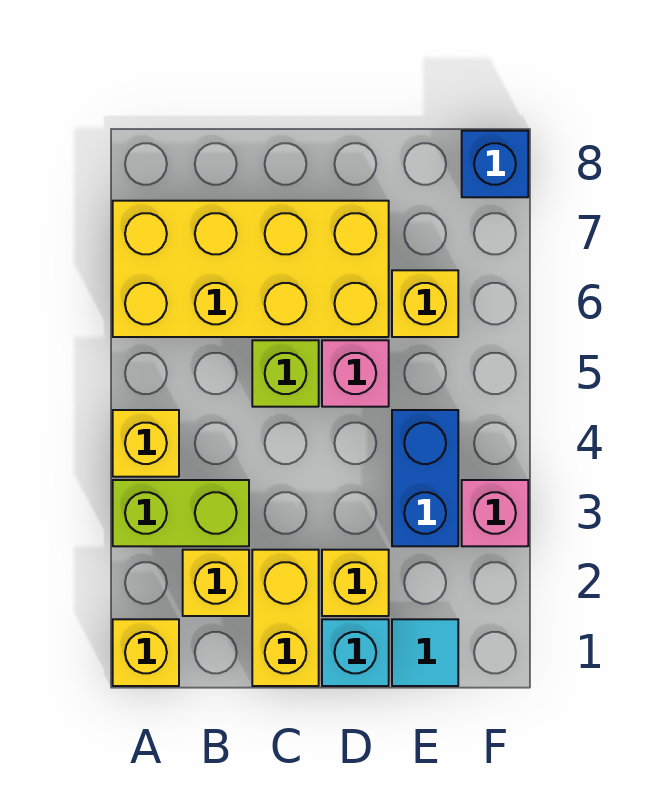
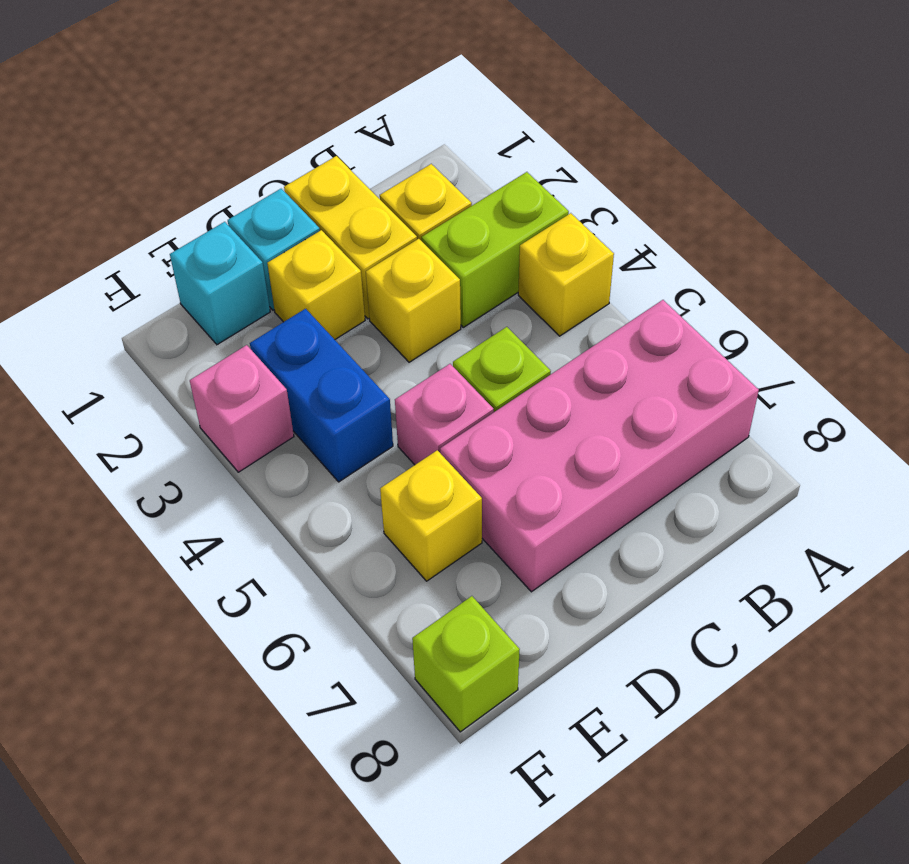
yellow brick A1 level 1 -> yellow brick C3 level 1
yellow brick A6:D7 level 1 -> pink brick A6:D7 level 1
cyan tile E1 level 1 -> cyan brick E1 level 1
blue brick F8 level 1 -> lime brick F8 level 1

